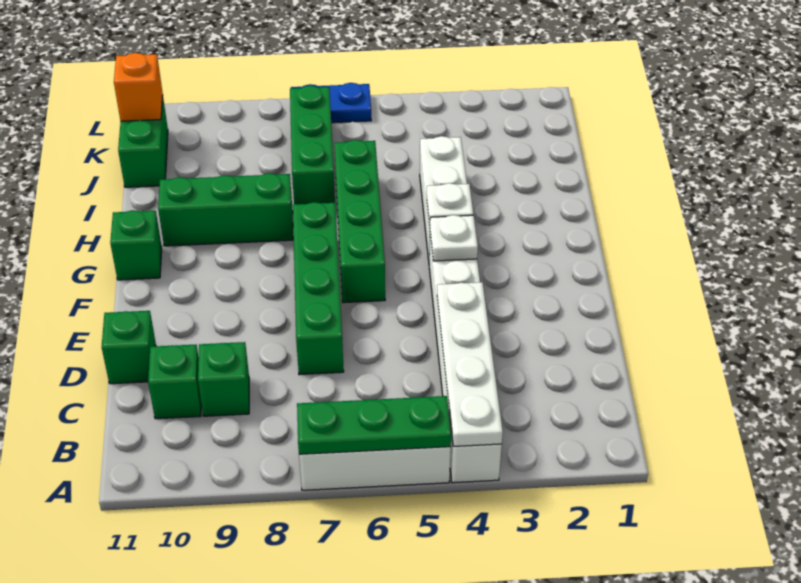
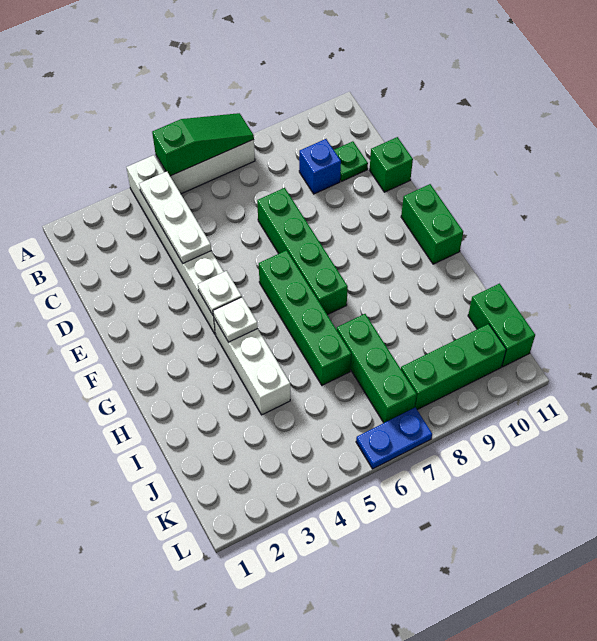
white plate A4:D4 level 2 -> white plate B4:D4 level 2
green plate A5:A7 level 2 -> green slope A5:A7 level 2 top 5
green brick C9 level 1 -> blue brick C9 level 1
green brick C10 level 1 -> green plate C10 level 1
green brick G11 level 1 -> green brick F11:G11 level 1
green brick H8:H10 level 1 -> green brick K8:K10 level 1
orange brick K11 level 2 -> none

